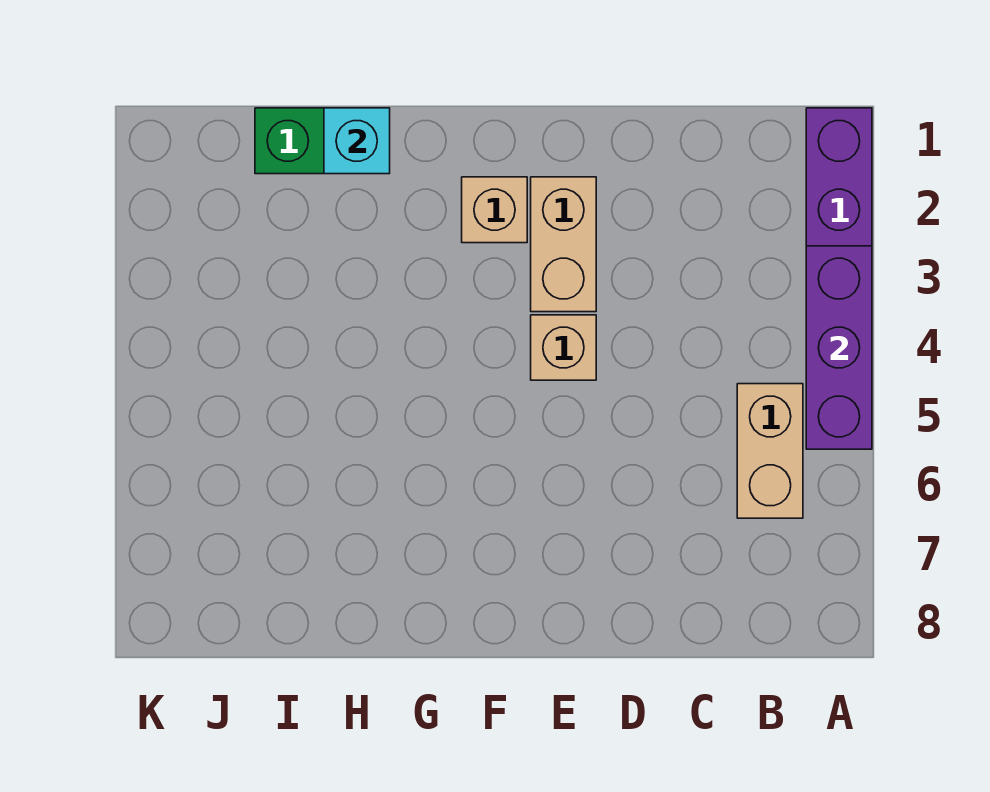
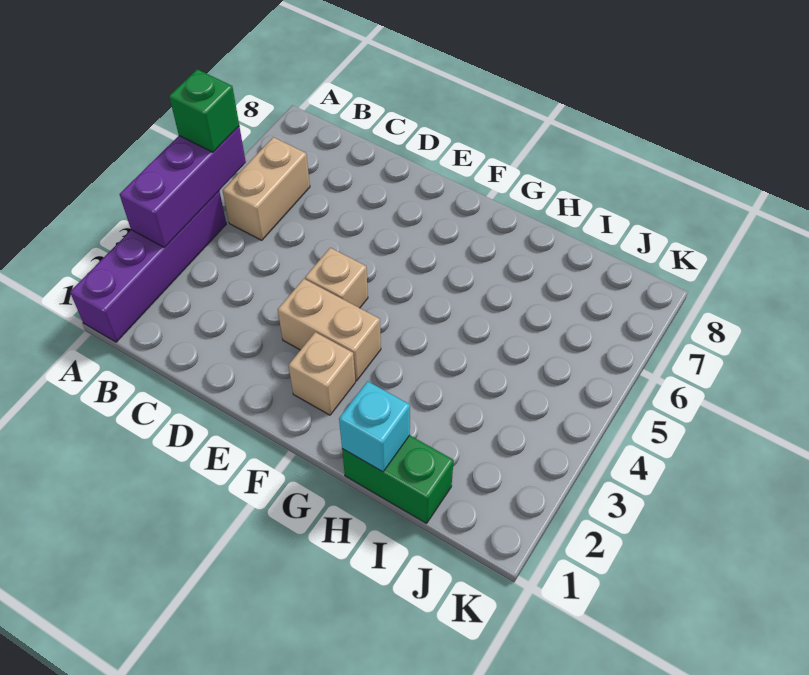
none -> green brick A5 level 3
tan brick E2:E3 level 1 -> tan brick E3:F3 level 1

